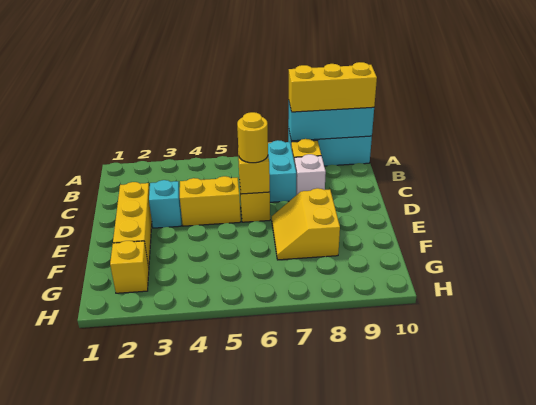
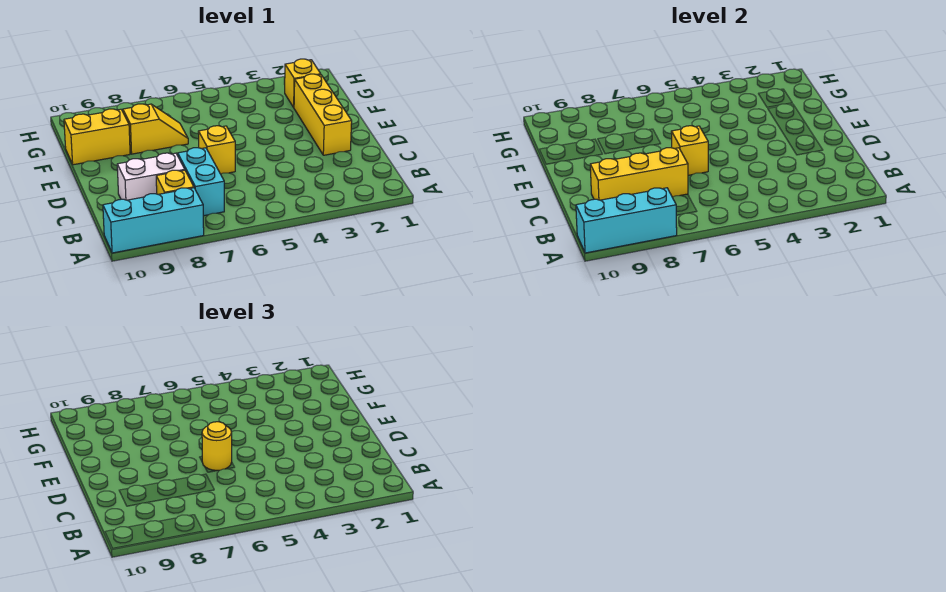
yellow brick A8:A10 level 3 -> yellow brick C7:C9 level 2
white brick C8 level 1 -> white brick C8:C9 level 1
cyan brick D3 level 1 -> none
yellow brick D4:D5 level 1 -> yellow brick F9:F10 level 1
yellow slope E7:F8 level 1 top 8 -> yellow slope F7:F8 level 1 top 8

